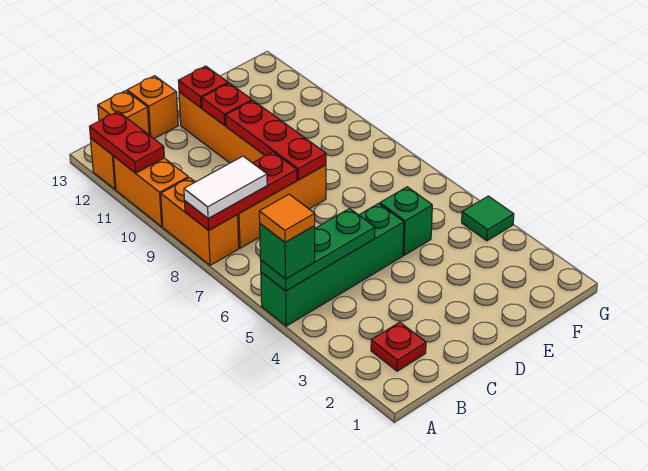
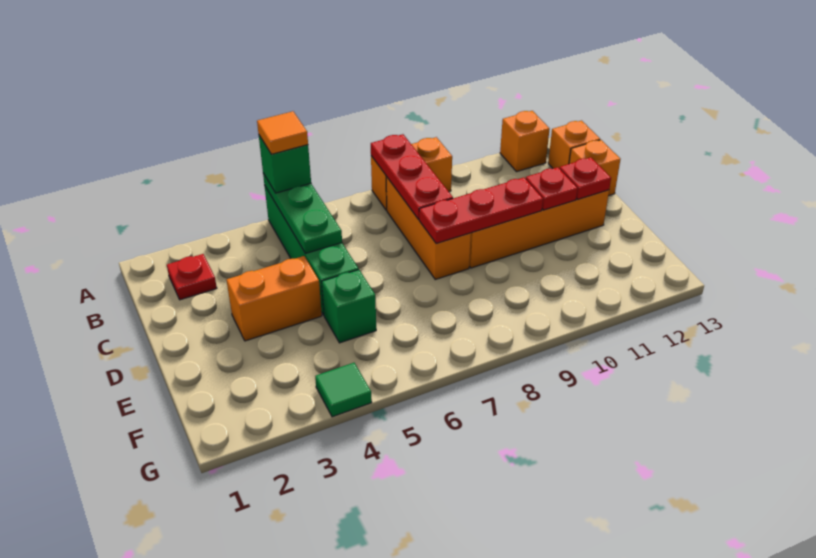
white tile A8:B8 level 3 -> none
orange brick A10:A11 level 1 -> orange brick D3:D4 level 1
red plate A11:A12 level 2 -> none

